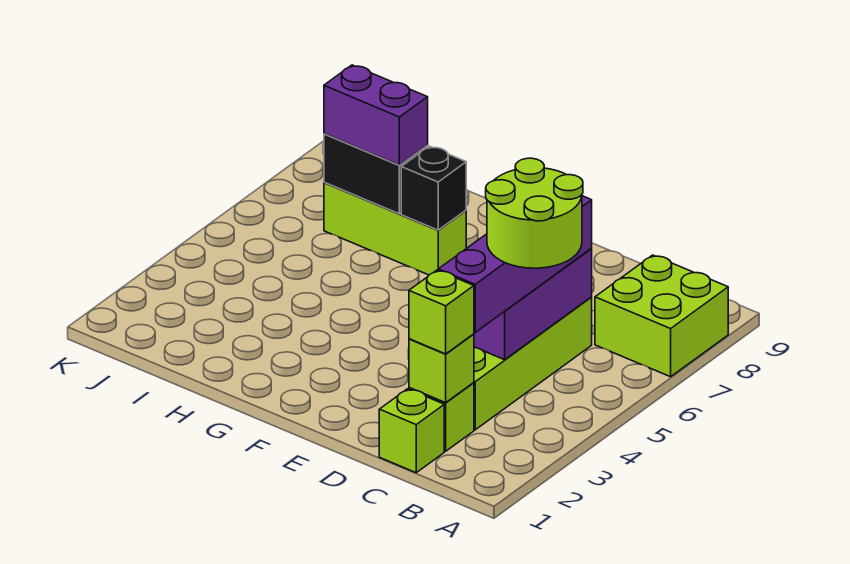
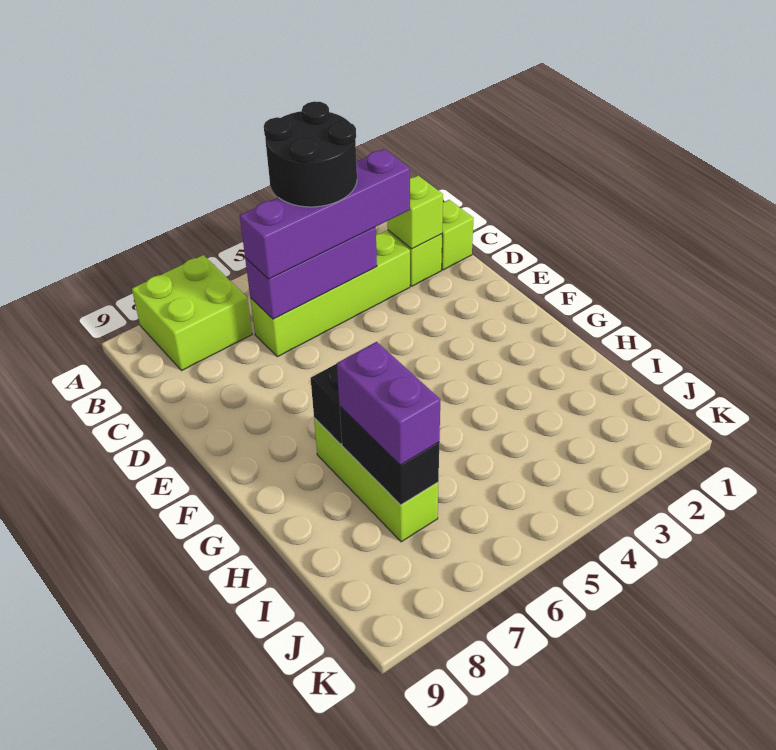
lime round brick B4:C5 level 4 -> black round brick B4:C5 level 4
lime brick C2 level 3 -> none

